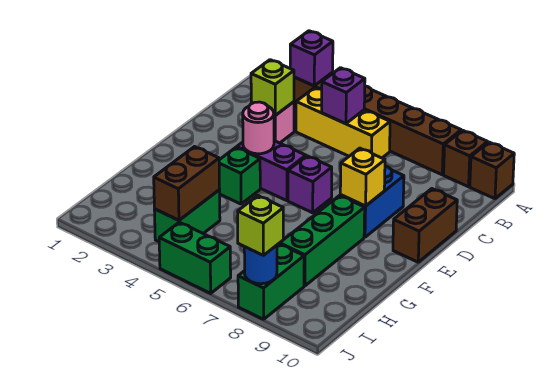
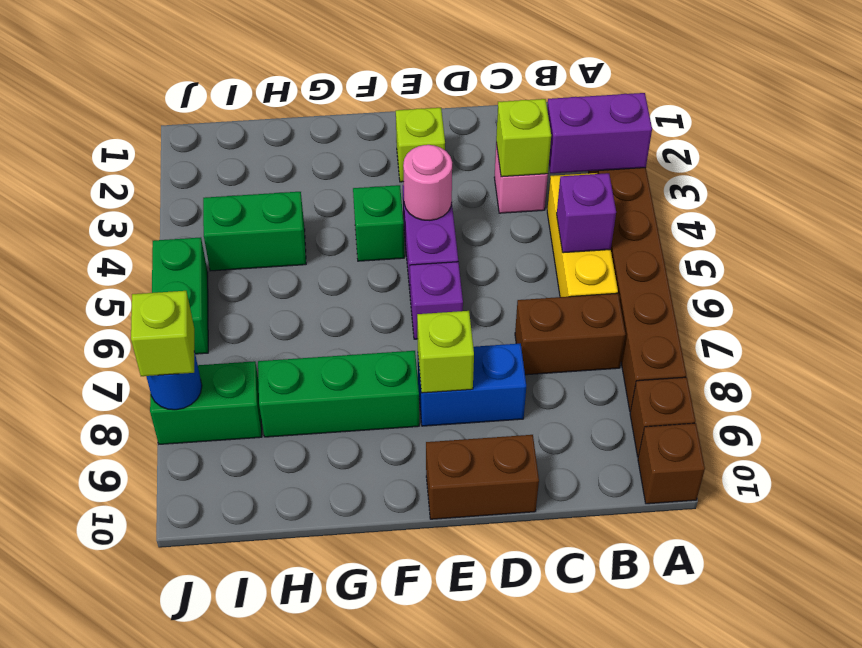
purple brick A3 level 2 -> purple brick A3:B3 level 2
none -> lime brick E2 level 1
yellow brick E8 level 2 -> lime brick E8 level 2
brown brick H4:I4 level 2 -> brown brick B7:C7 level 1

